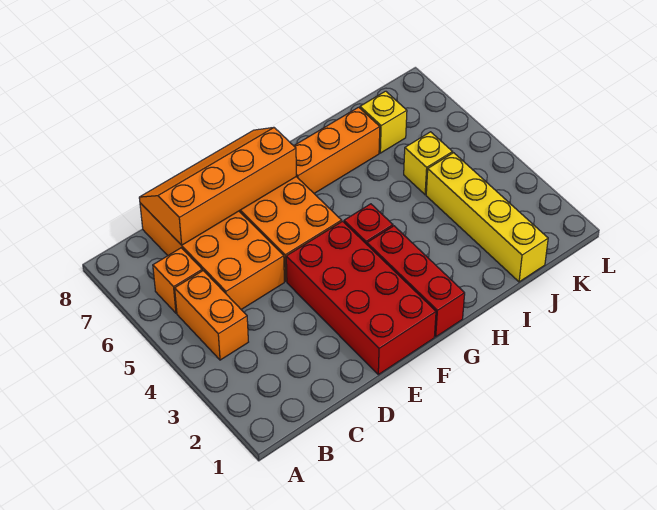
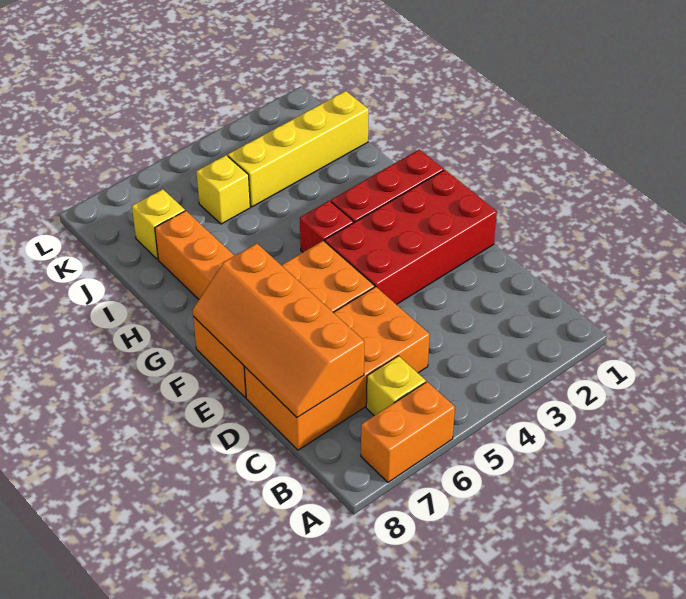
orange brick B4:B5 level 1 -> orange brick A6:A7 level 1
orange brick B6 level 1 -> yellow brick B6 level 1

